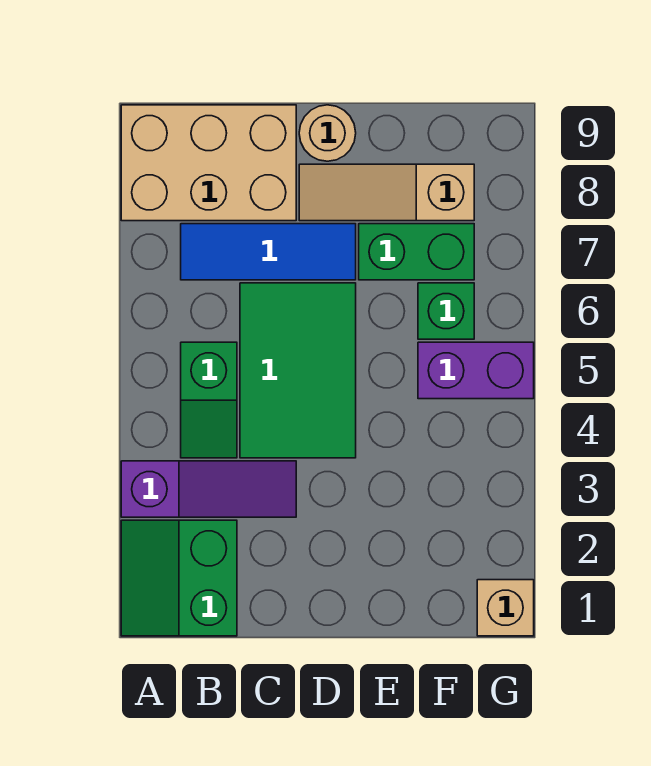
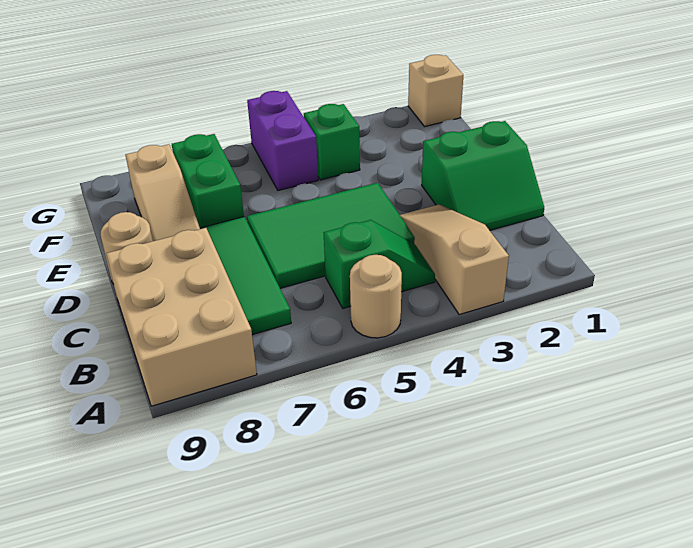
green slope A1:B2 level 1 top B -> green slope C1:D2 level 1 top D
purple slope A3:C3 level 1 top A -> tan slope A3:C3 level 1 top A
none -> tan round brick A5 level 1
blue tile B7:D7 level 1 -> green tile B7:D7 level 1
green brick F6 level 1 -> green brick F4 level 1

